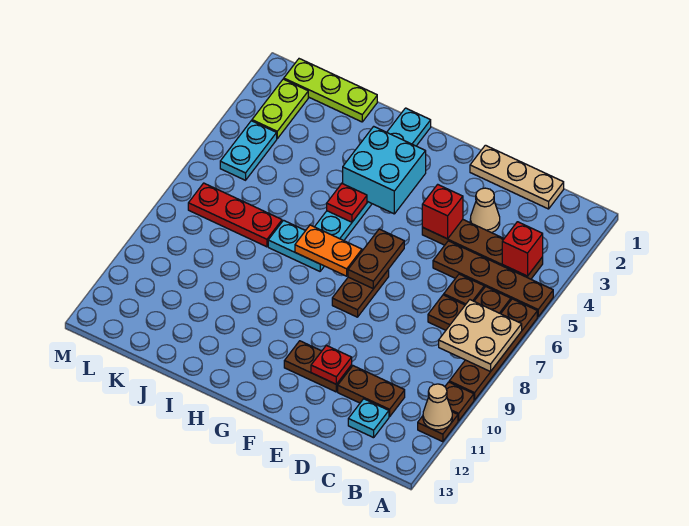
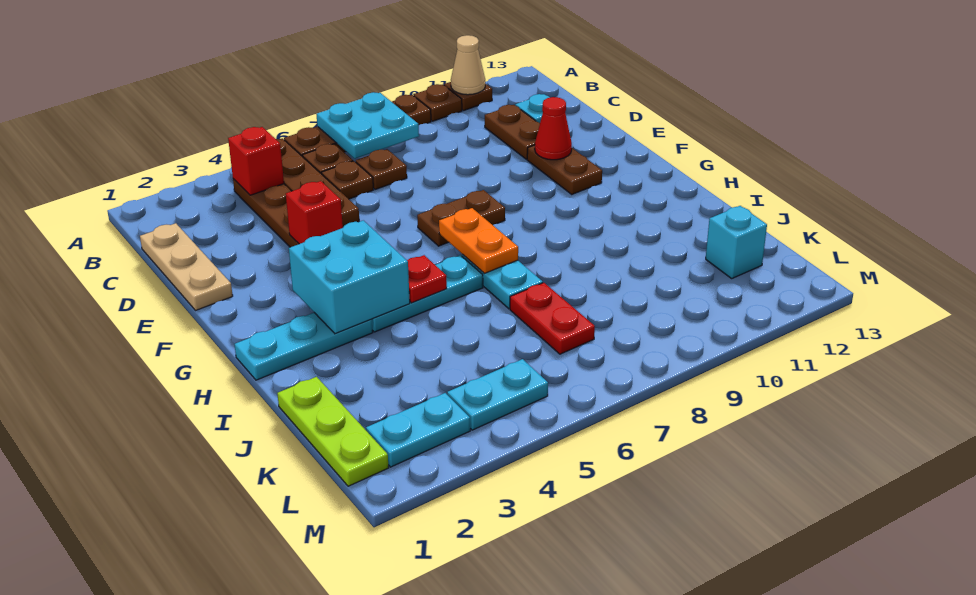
tan plate A7:B8 level 2 -> cyan plate A7:B8 level 2
tan cone D3 level 1 -> none
red plate E11 level 2 -> red cone E11 level 2
brown plate F6:F7 level 2 -> none
red plate J7:L7 level 1 -> red plate J7:K7 level 1
none -> cyan brick K12 level 1
lime plate L2:L3 level 1 -> cyan plate L2:L3 level 1

